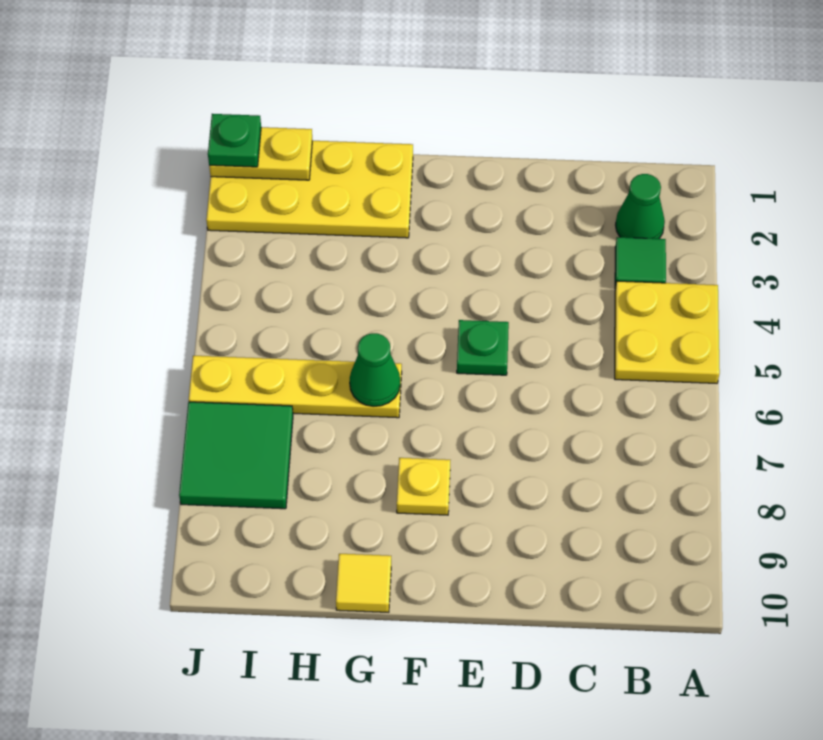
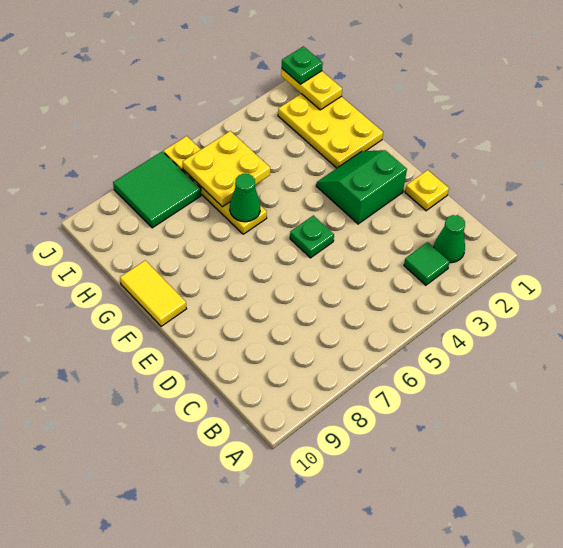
yellow plate A4:B5 level 1 -> yellow plate H5:I6 level 2
none -> green slope E2:F3 level 1 top E
yellow plate F8 level 1 -> yellow plate D1 level 1
yellow plate G1:J2 level 1 -> yellow plate G1:I2 level 1
yellow tile G10 level 1 -> yellow tile F10:G10 level 1

